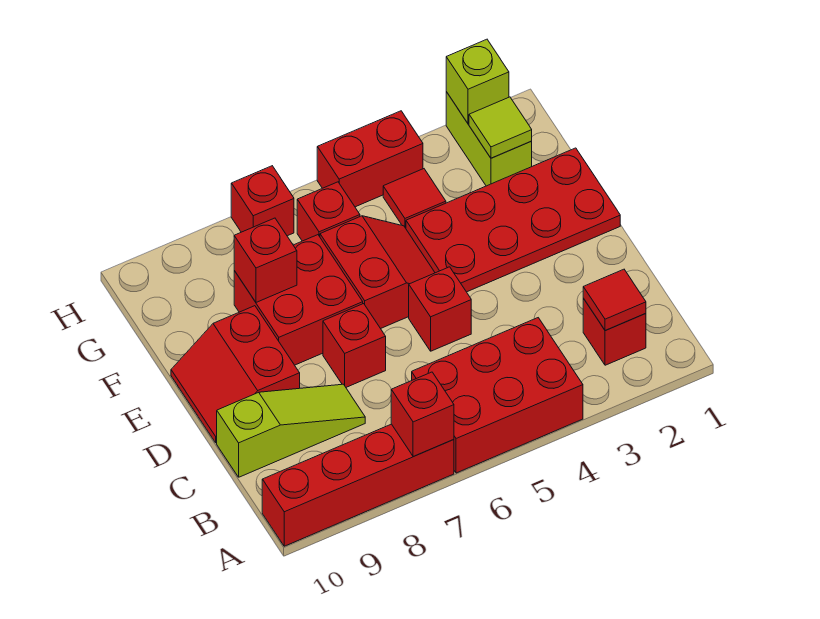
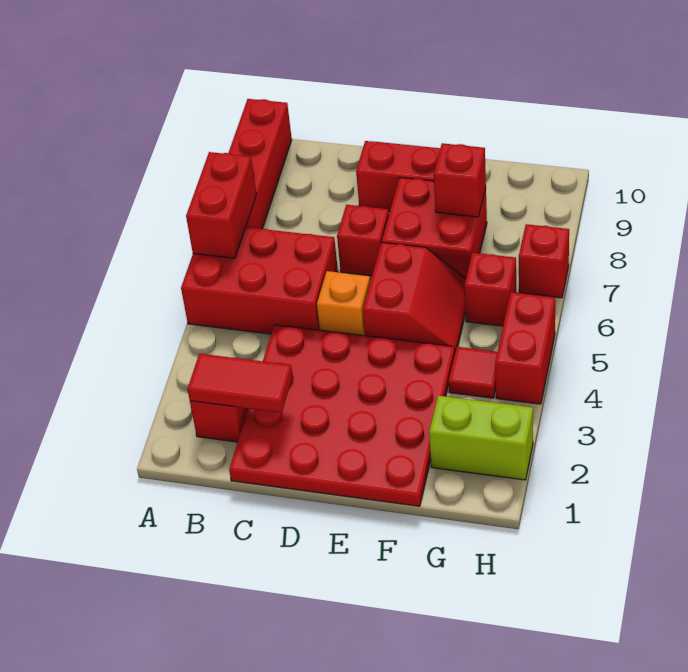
red brick A4:B6 level 1 -> red brick A5:C6 level 1
red brick A7 level 2 -> red brick A6:A7 level 2
red tile B2 level 2 -> red tile B2:C2 level 2
lime slope C8:C10 level 1 top 10 -> none
red brick D5 level 1 -> orange brick D5 level 1
red plate E1:F4 level 1 -> red plate C1:F4 level 1
red slope E5:F6 level 1 top 6 -> red slope E5:F6 level 1 top E
lime tile G2 level 2 -> none
lime brick H2 level 2 -> none

